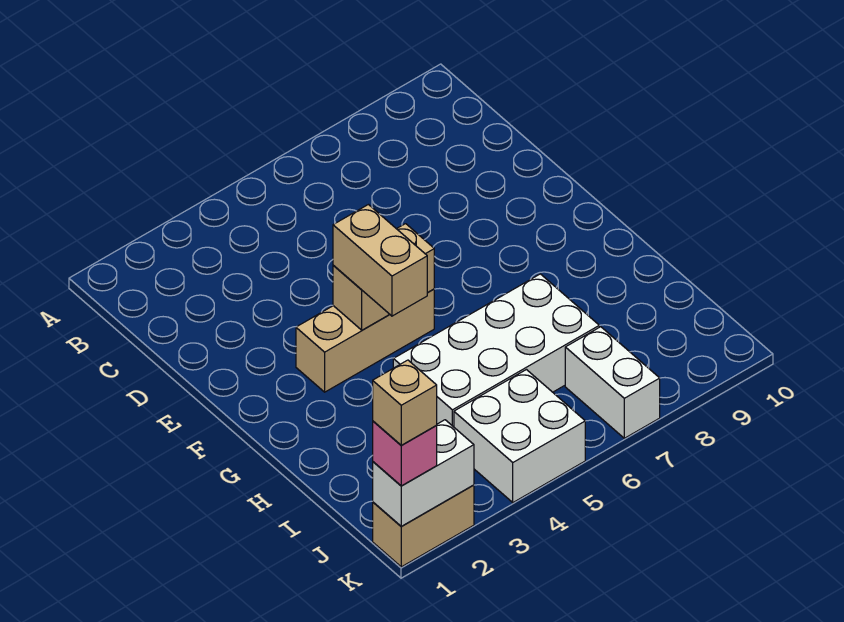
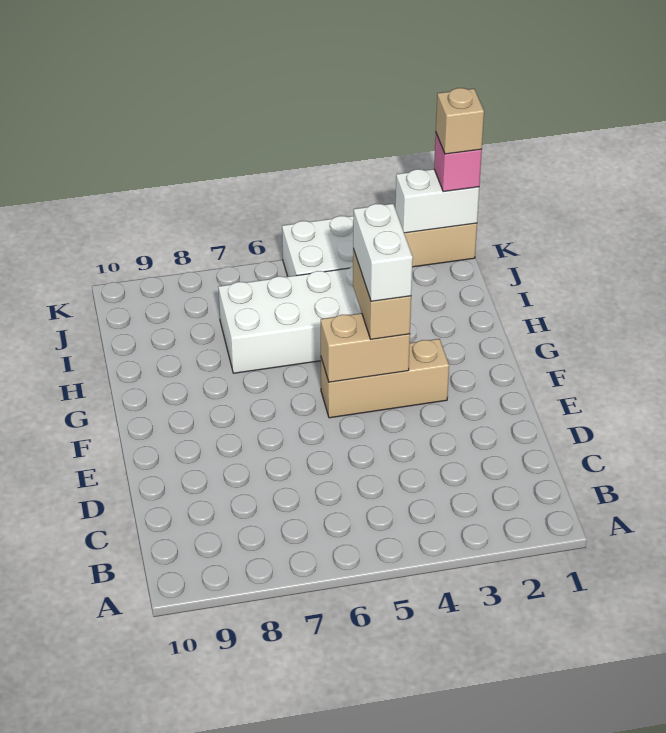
white brick J7:K7 level 1 -> white brick F4:G4 level 4

